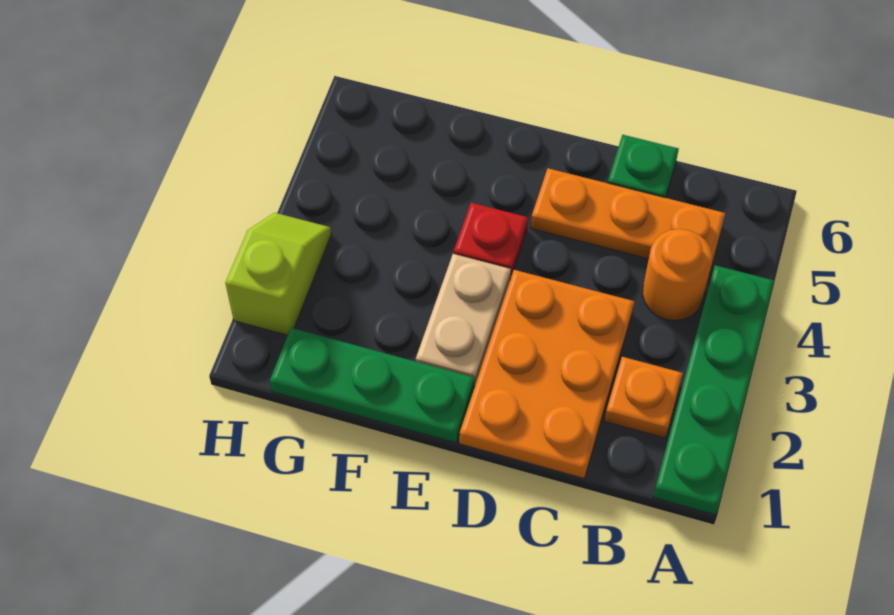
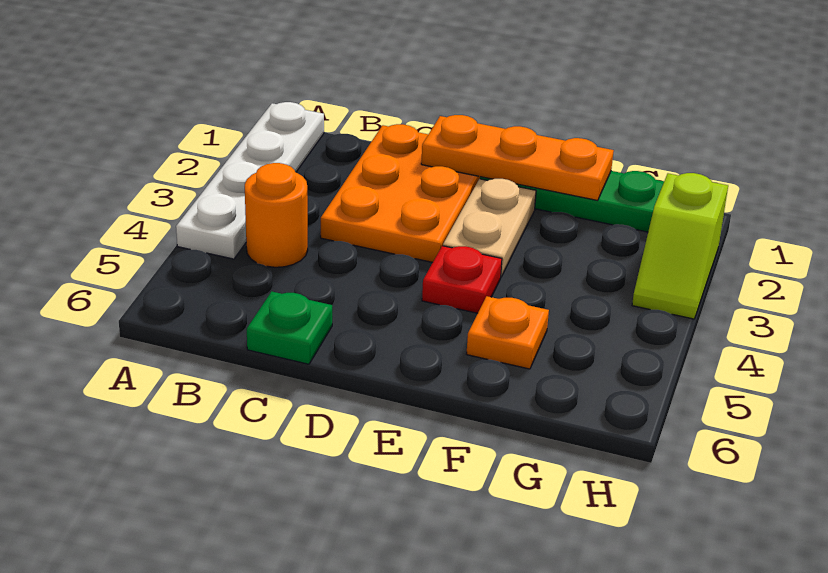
green plate A1:A4 level 1 -> white plate A1:A4 level 1
orange plate B2 level 1 -> orange plate F5 level 1
orange plate B5:D5 level 1 -> orange plate D1:F1 level 2

